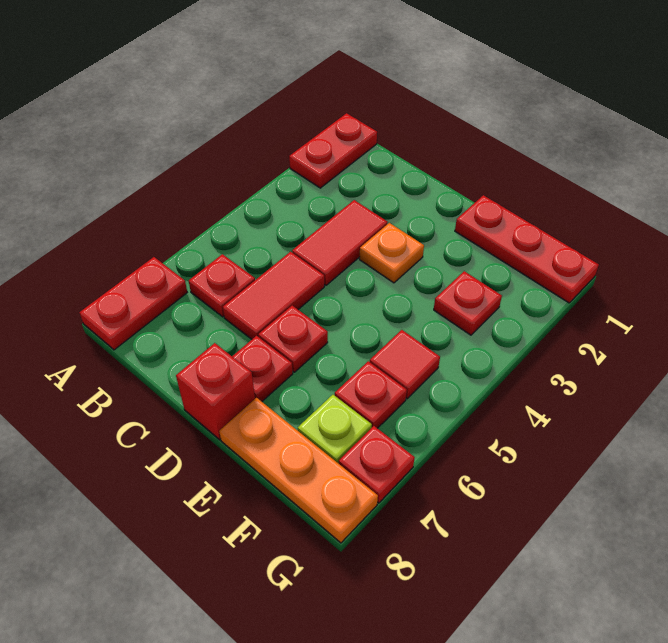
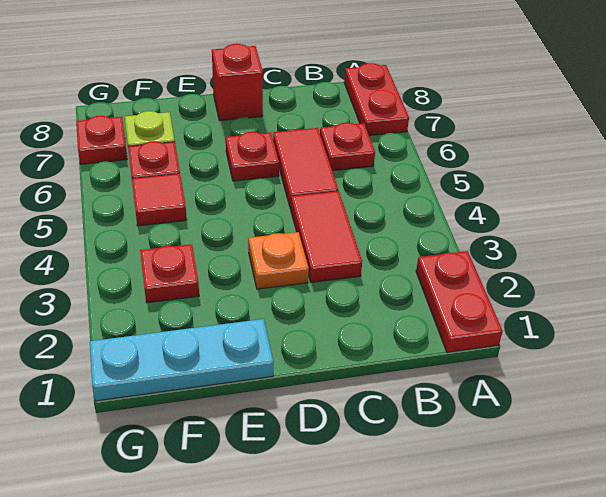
red plate D7 level 1 -> none
red plate E1:G1 level 1 -> cyan plate E1:G1 level 1
orange plate E8:G8 level 1 -> none

